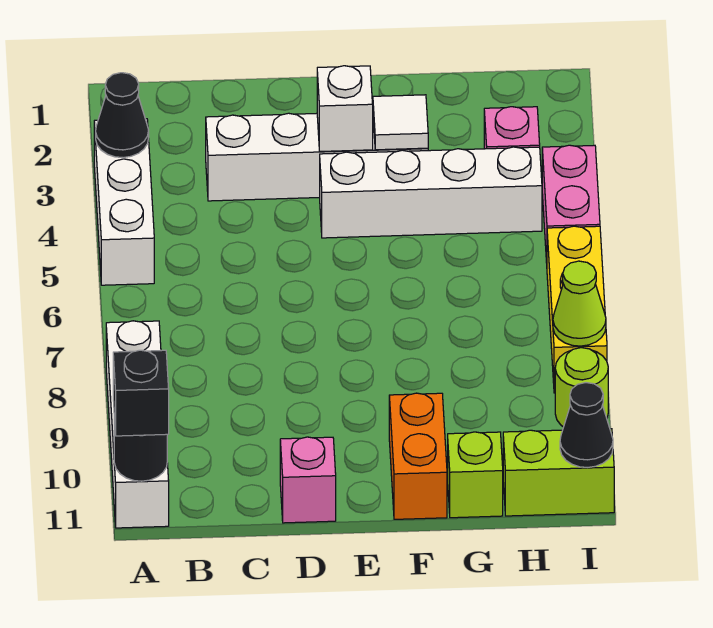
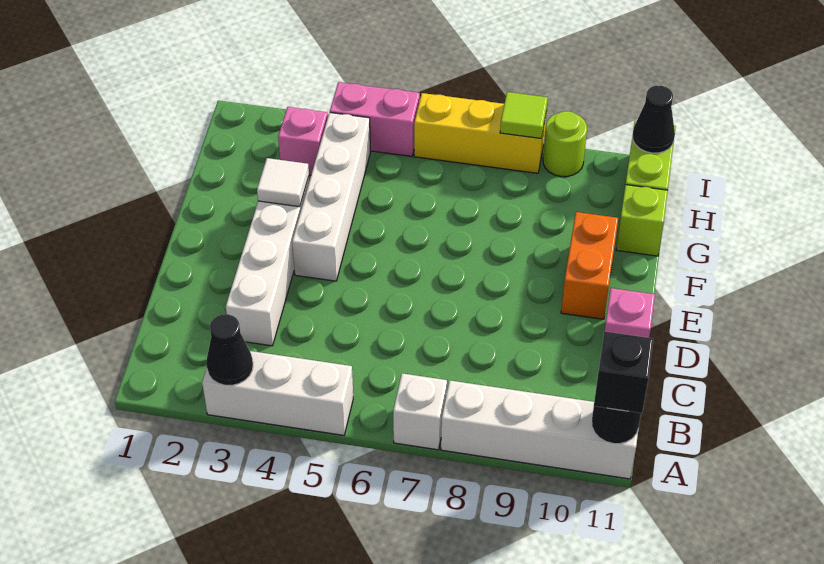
white brick E3 level 2 -> white brick A7 level 1
orange brick F10:F11 level 1 -> orange brick E10:F10 level 1
lime cone I8 level 2 -> lime tile I8 level 2

